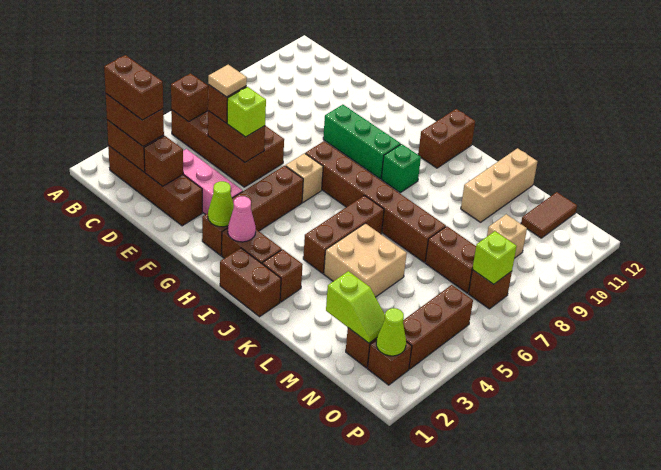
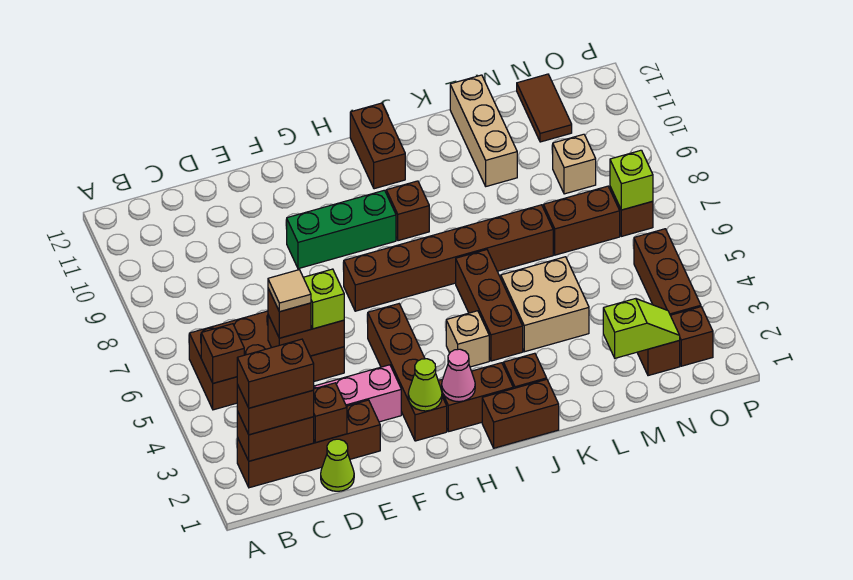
tan brick G6 level 1 -> tan brick I4 level 1
green brick I9 level 1 -> brown brick I9 level 1
lime cone O2 level 2 -> lime cone D1 level 1

